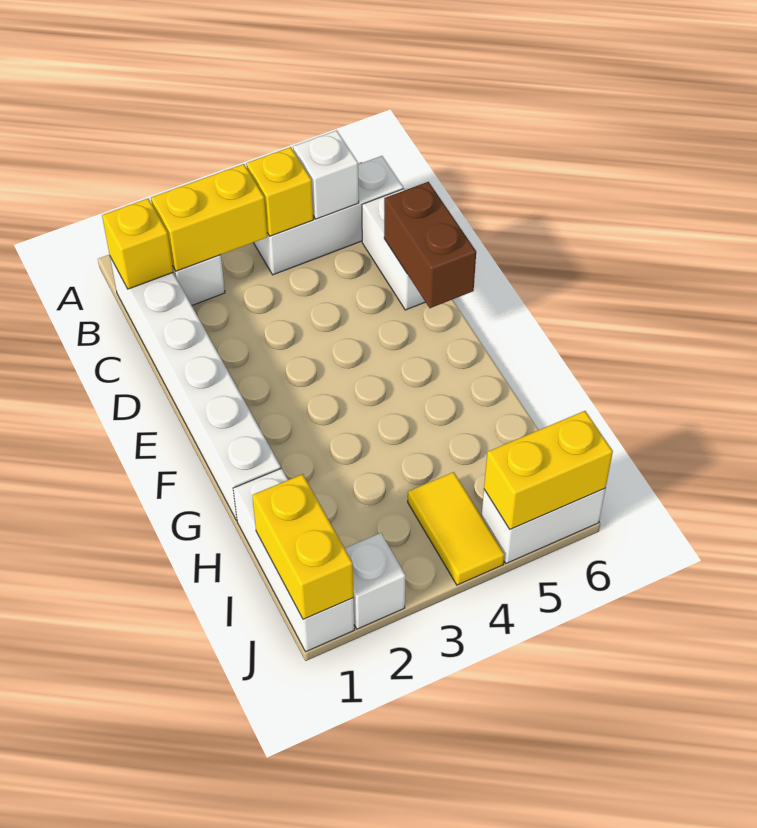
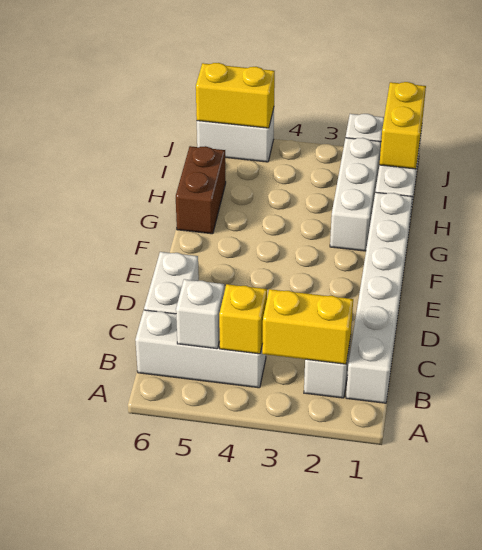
yellow brick B1 level 2 -> none
brown brick D6:E6 level 2 -> brown brick G6:H6 level 1
none -> white brick G2:I2 level 1
yellow tile I4:J4 level 1 -> none

